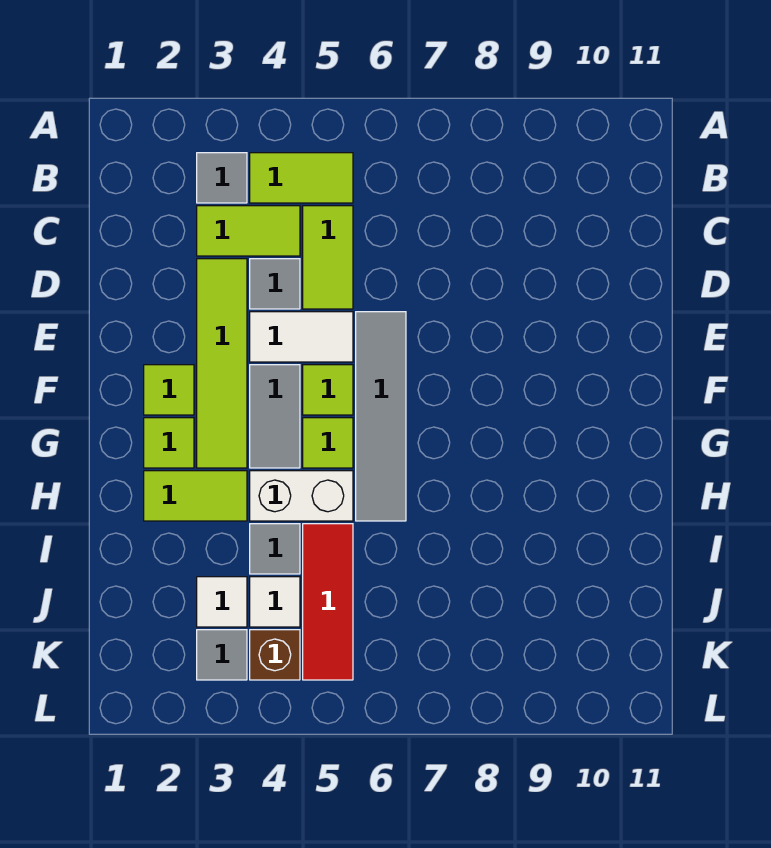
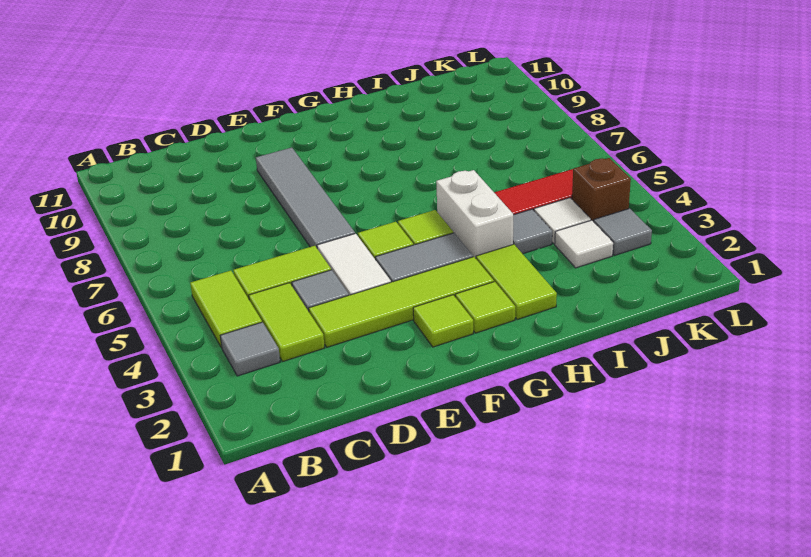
grey tile E6:H6 level 1 -> grey tile E6:E9 level 1

